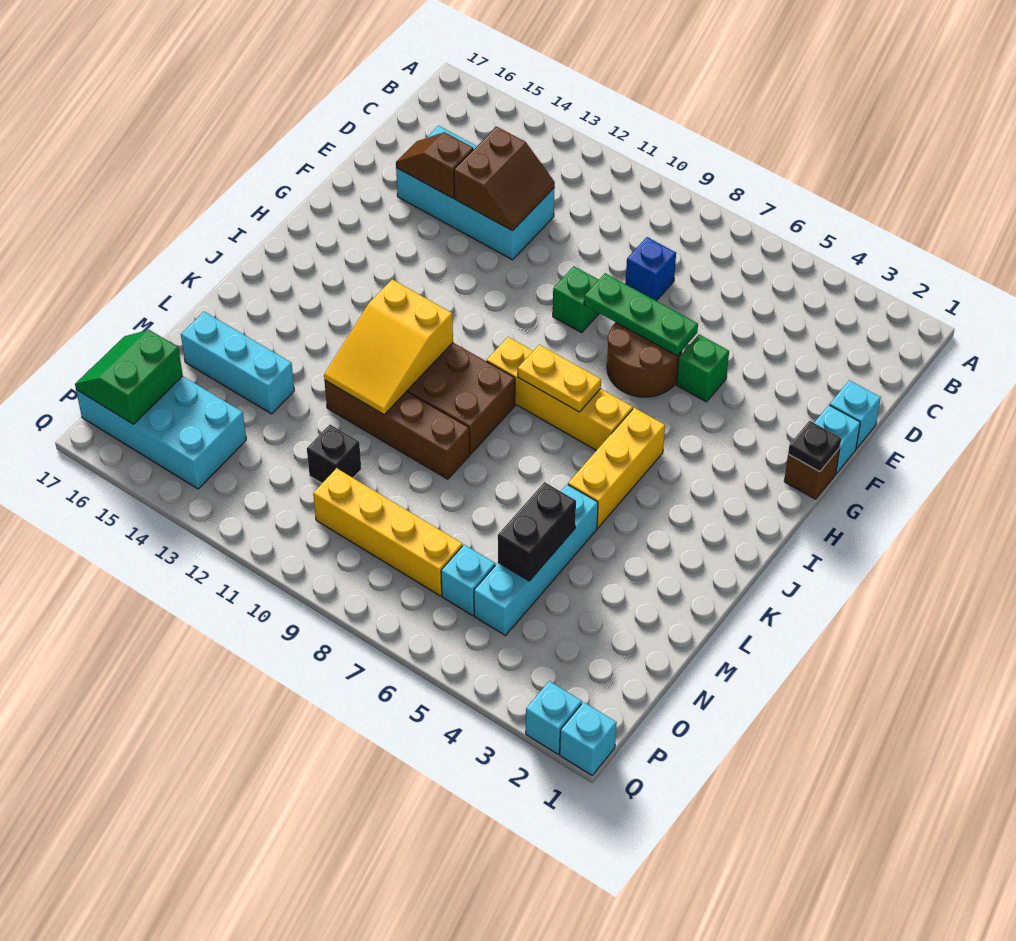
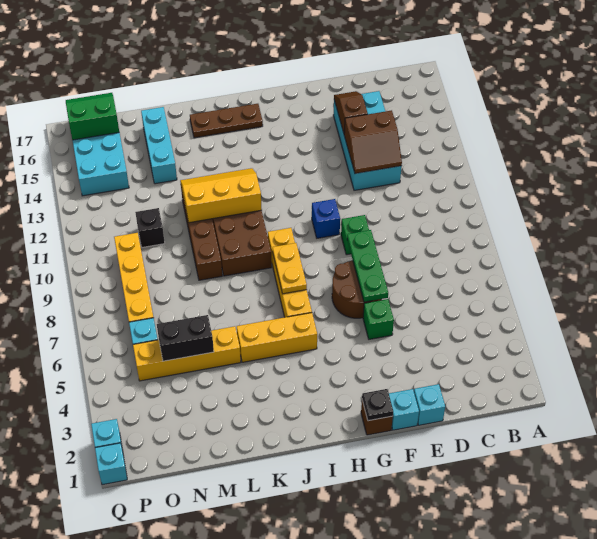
blue brick D8 level 1 -> blue brick G10 level 1
none -> brown plate I16:K16 level 1
yellow slope J11:L12 level 2 top J -> yellow slope J11:L12 level 2 top 11
cyan brick L5:O5 level 1 -> yellow brick L5:O5 level 1

